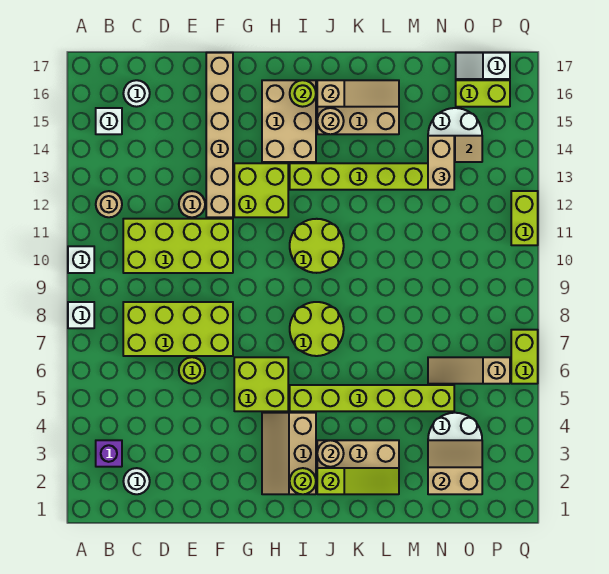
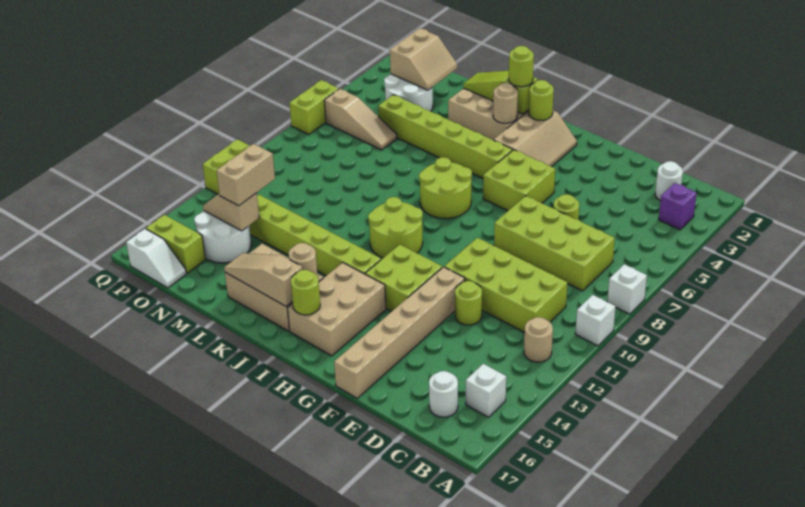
tan round brick E12 level 1 -> lime round brick E12 level 1
none -> lime round brick J2 level 3
tan slope N2:O3 level 2 top 2 -> tan slope N2:O3 level 2 top O

